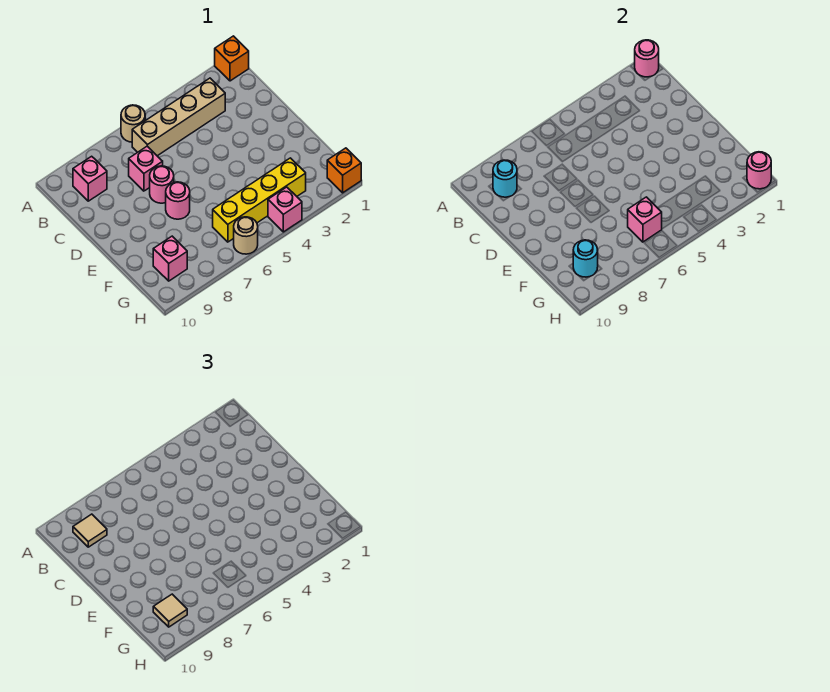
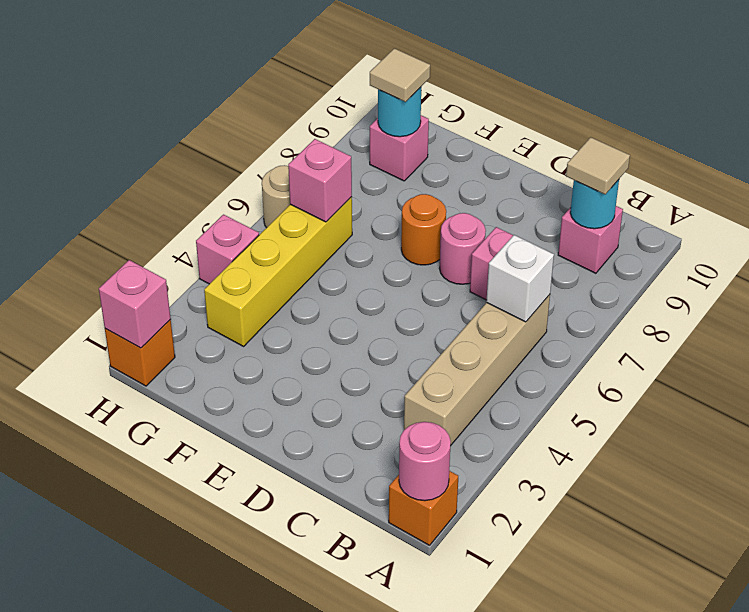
tan round brick A6 level 1 -> none
none -> white brick B6 level 2
pink round brick E7 level 1 -> orange round brick E7 level 1
pink round brick H1 level 2 -> pink brick H1 level 2

